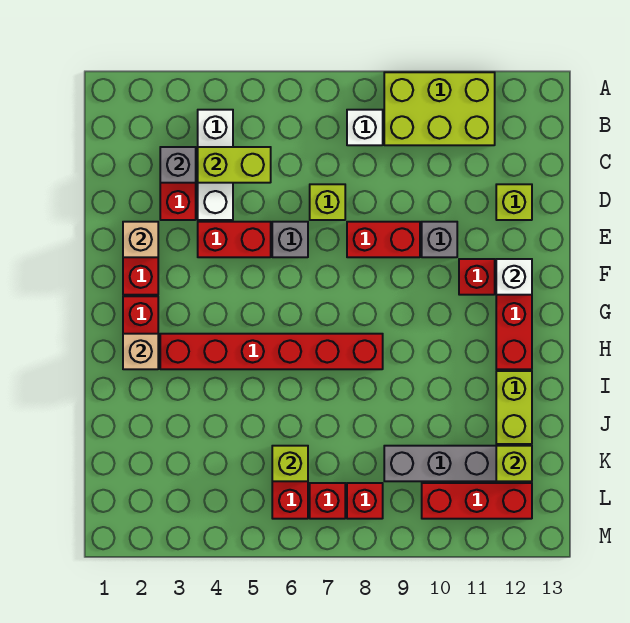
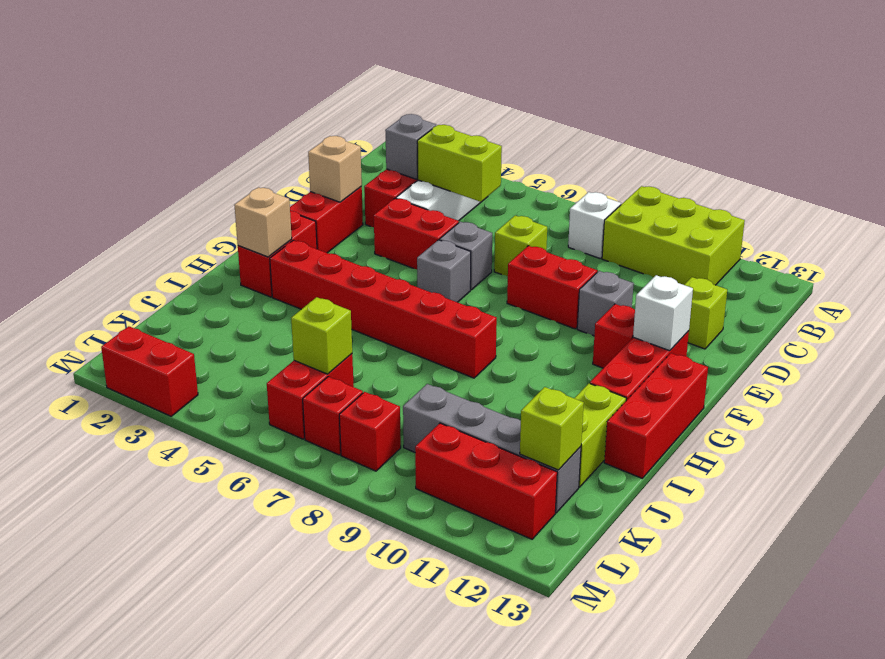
none -> grey brick F6 level 1
none -> red brick G13:I13 level 1
none -> red brick M2:M3 level 1

